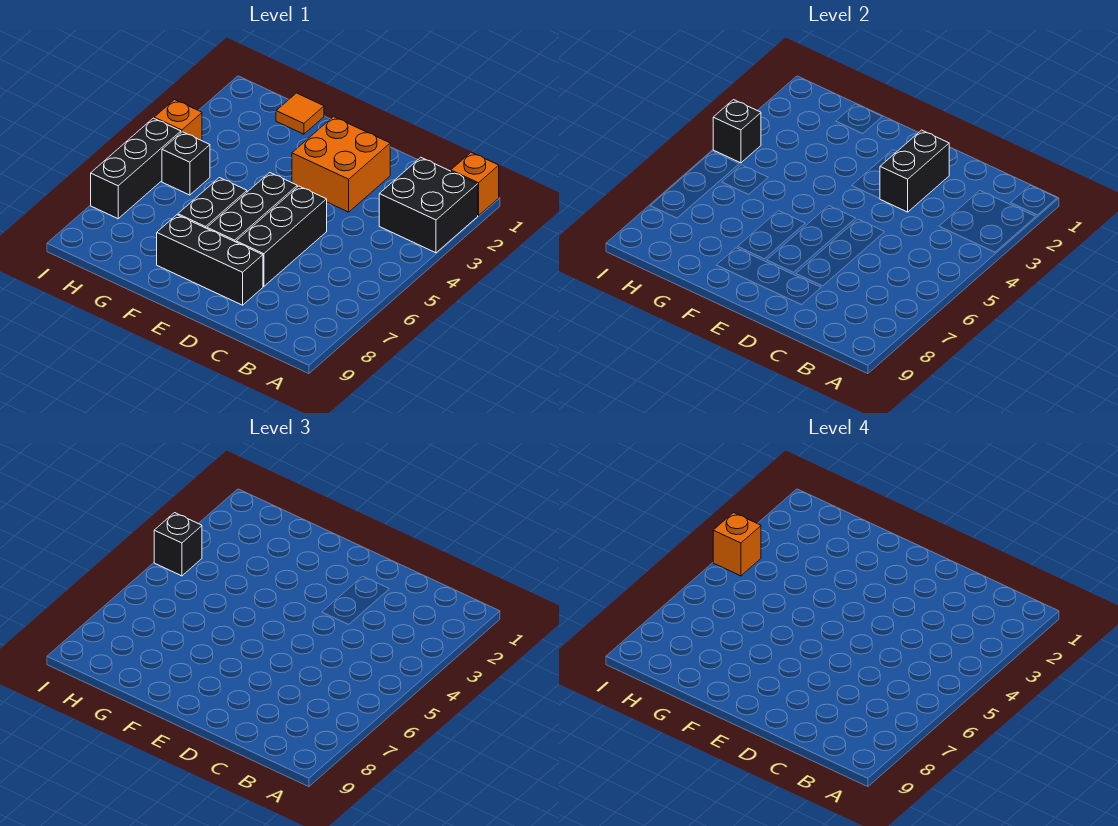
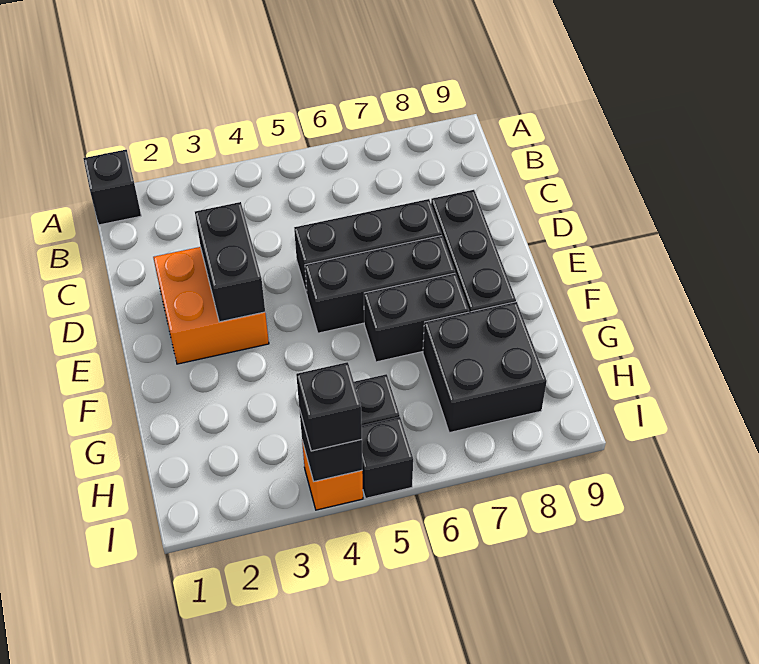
orange brick A1 level 1 -> black brick A1 level 1
black brick A2:B3 level 1 -> black brick G7:H8 level 1
black brick D2:D3 level 2 -> black brick D3:E3 level 2
orange tile G1 level 1 -> none
orange brick I4 level 4 -> none
black brick I5:I7 level 1 -> black brick I5 level 1

